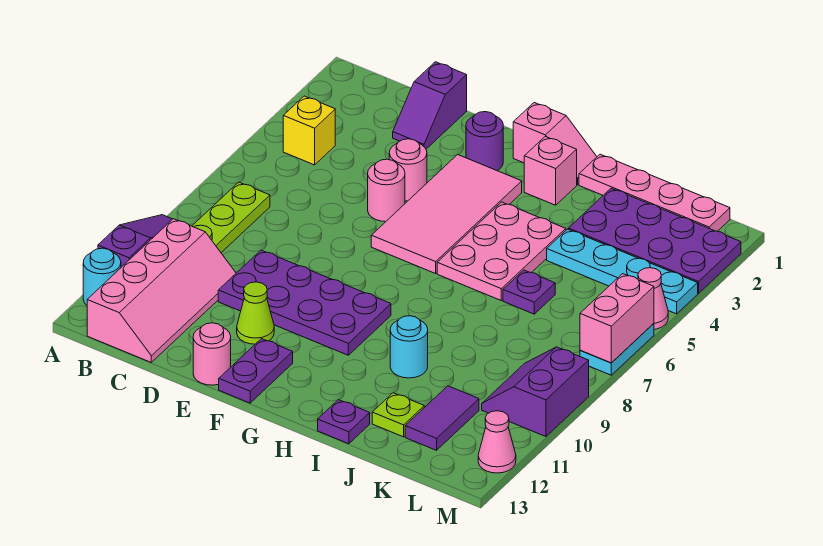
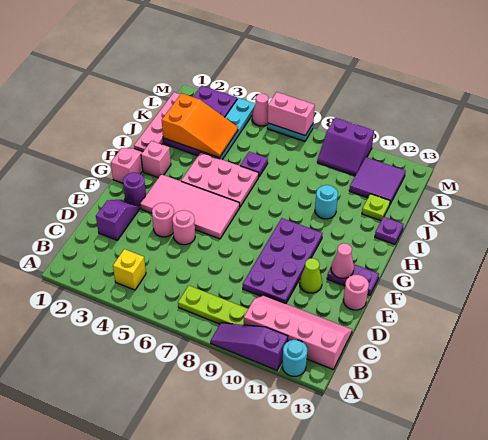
purple slope D1:D2 level 1 top 1 -> purple slope D2:E2 level 1 top D
none -> orange slope J2:K4 level 2 top 2
purple tile K11:K12 level 1 -> purple tile K11:L12 level 1
pink cone M12 level 1 -> pink cone F12 level 2

